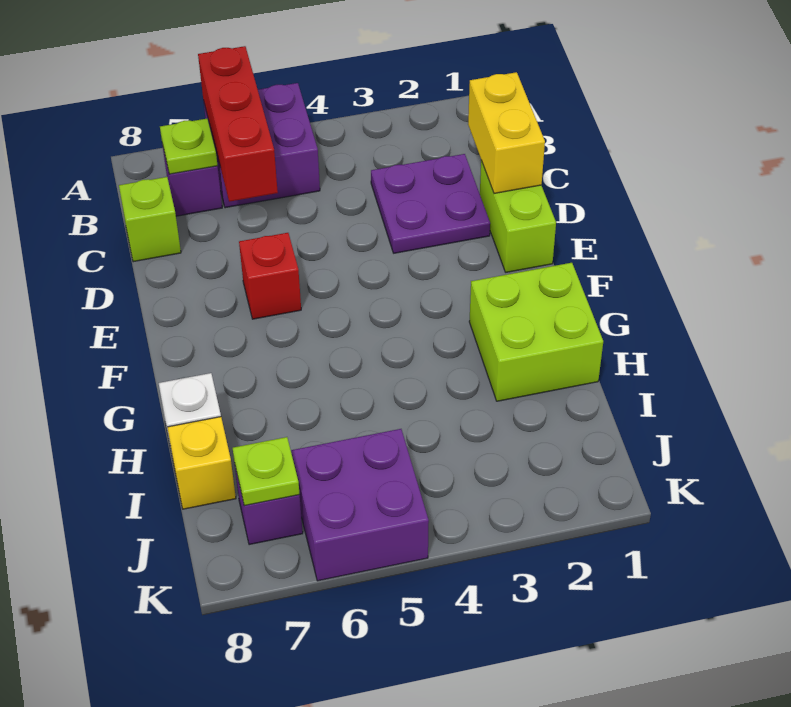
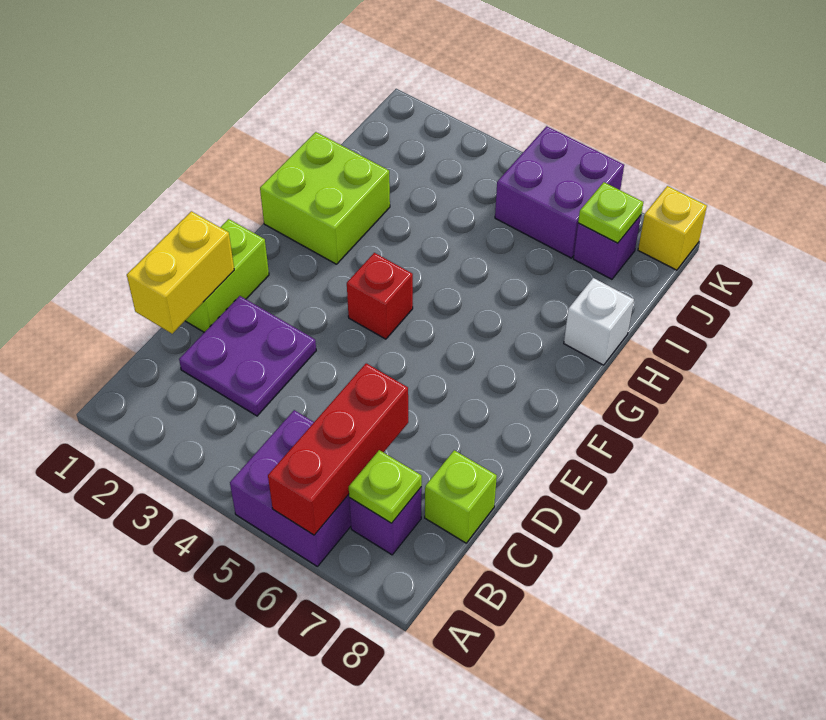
red brick E6 level 1 -> red brick F4 level 1
yellow brick I8 level 1 -> yellow brick K8 level 1

